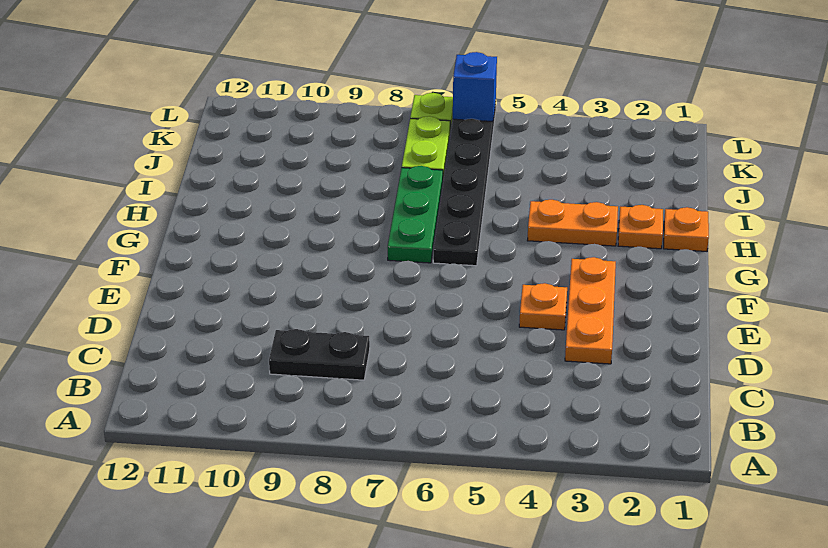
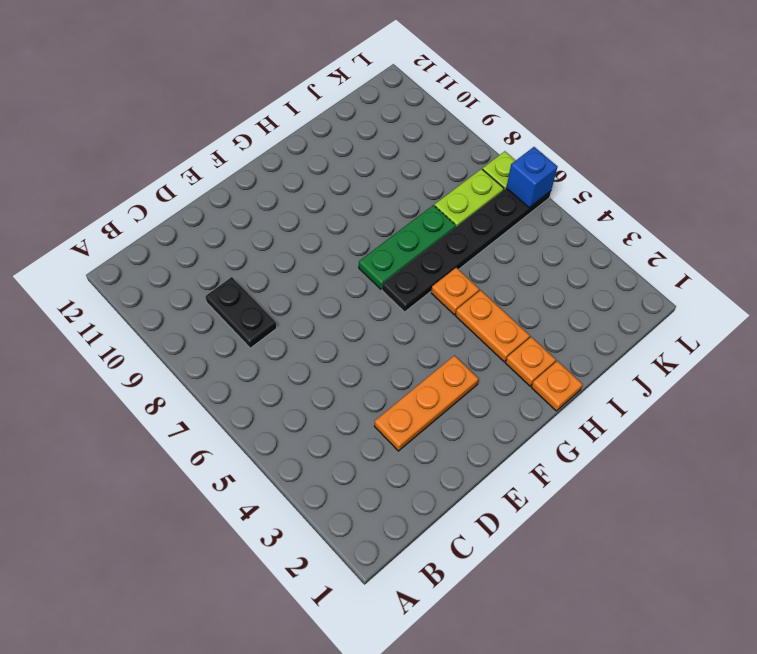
orange plate E4 level 1 -> orange plate H5 level 1

